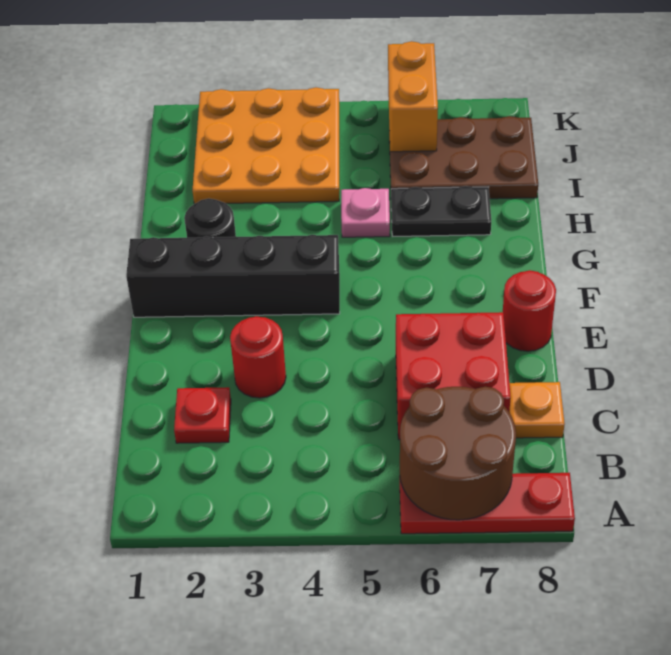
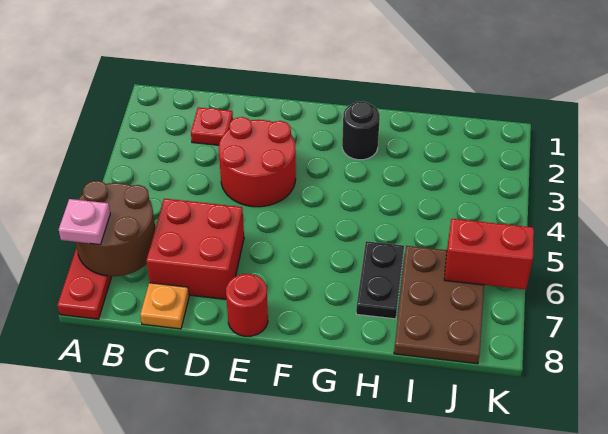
red round brick D3 level 1 -> red round brick D3:E4 level 1
black brick F1:F4 level 1 -> none
pink plate H5 level 1 -> pink plate A7 level 3
orange plate I2:K4 level 1 -> none
orange brick J6:K6 level 2 -> red brick J6:K6 level 2

